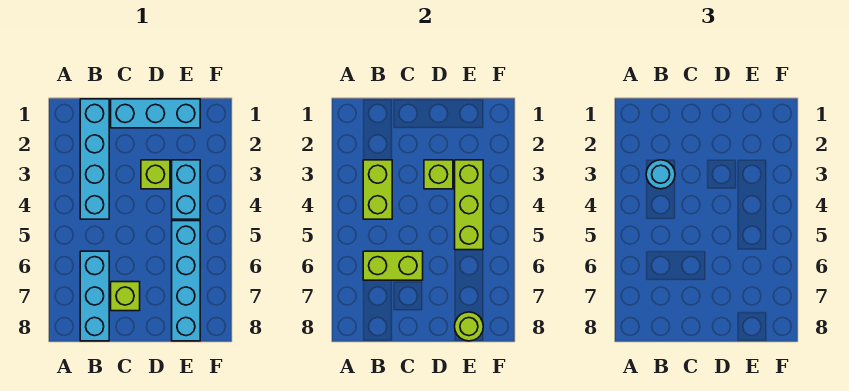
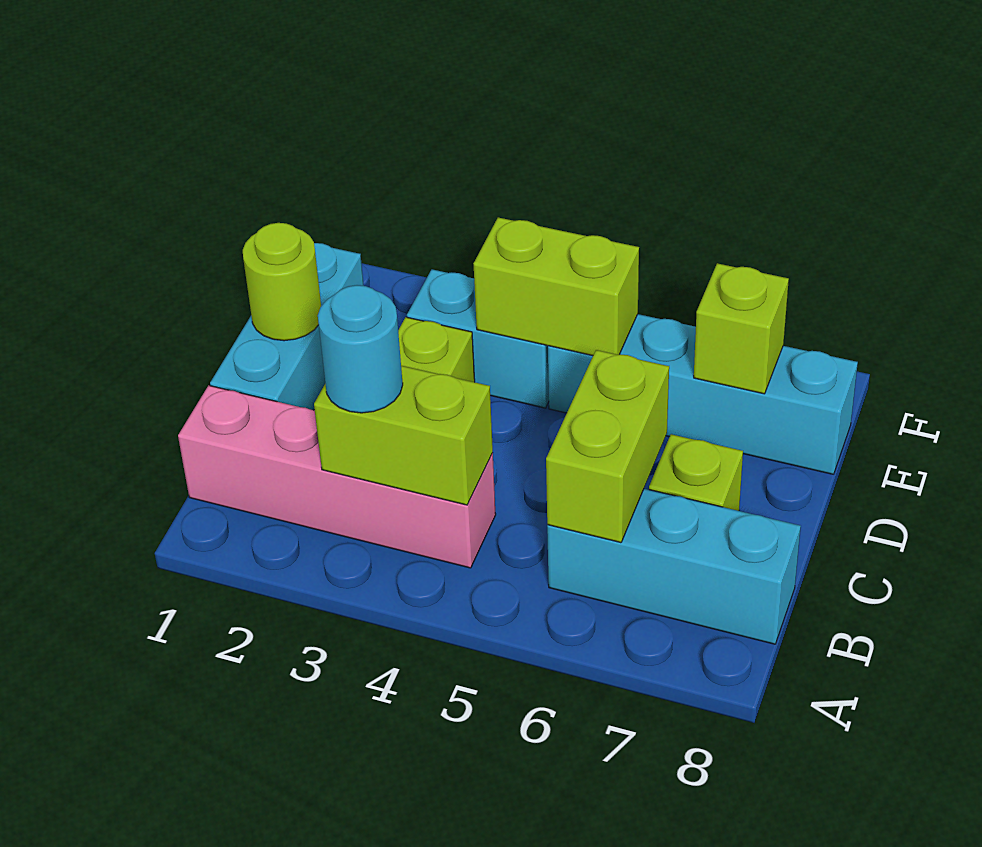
cyan brick B1:B4 level 1 -> pink brick B1:B4 level 1
lime brick D3 level 2 -> lime brick E7 level 2
lime brick E3:E5 level 2 -> lime brick E4:E5 level 2
lime round brick E8 level 2 -> lime round brick D1 level 2

